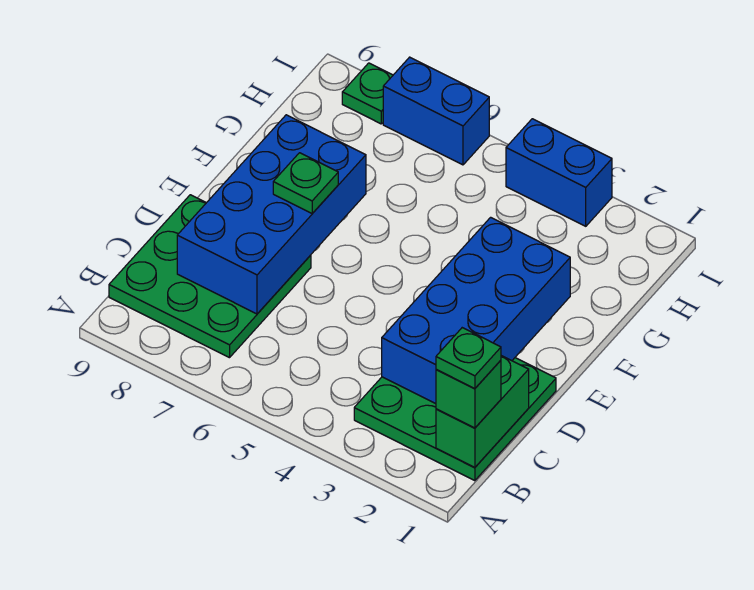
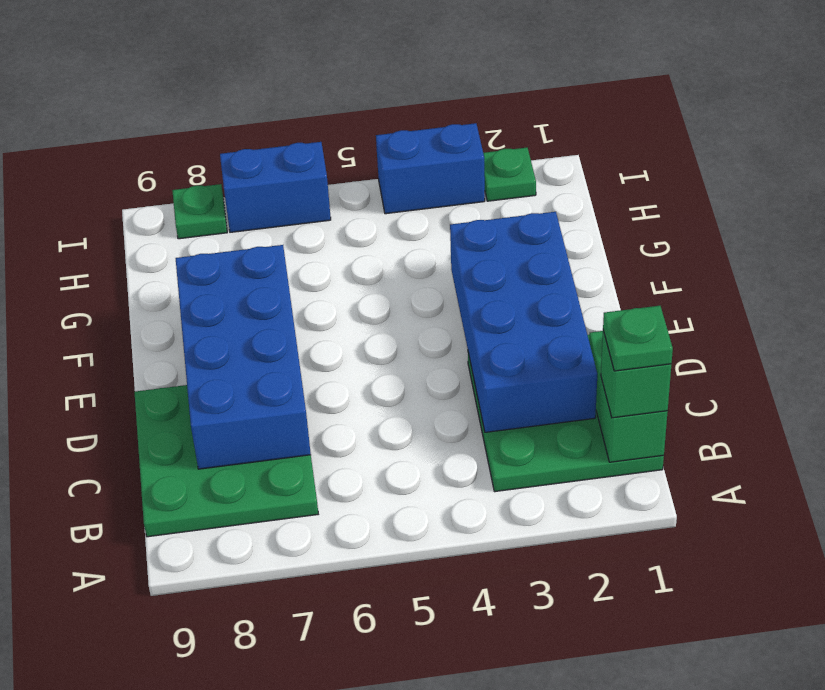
green plate E7 level 3 -> green plate I2 level 1

